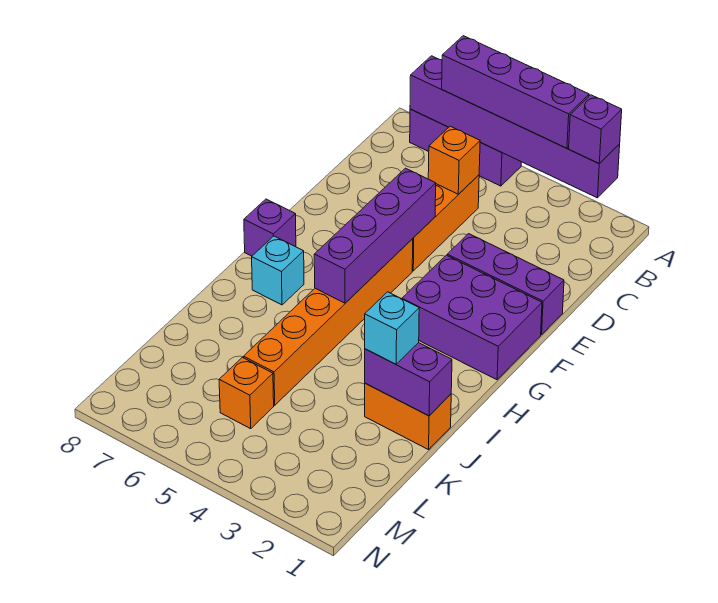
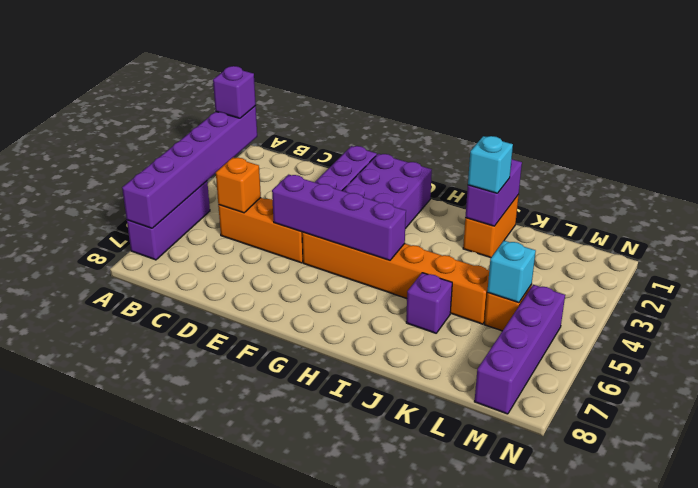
purple brick A3:A6 level 3 -> purple brick M5:M8 level 1
purple brick G8 level 1 -> purple brick J6 level 1
cyan brick H7 level 1 -> cyan brick L5 level 2

